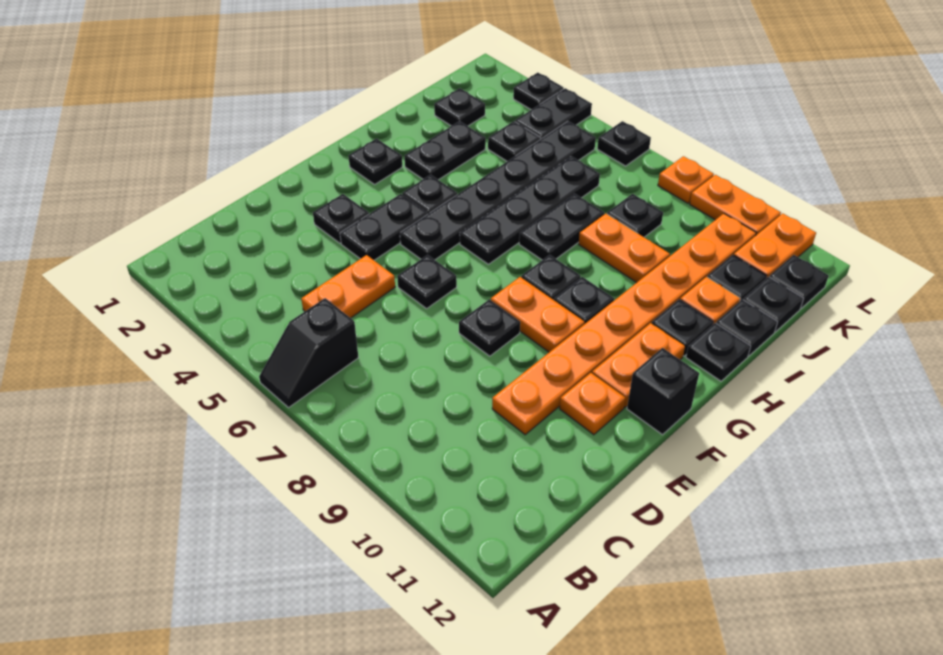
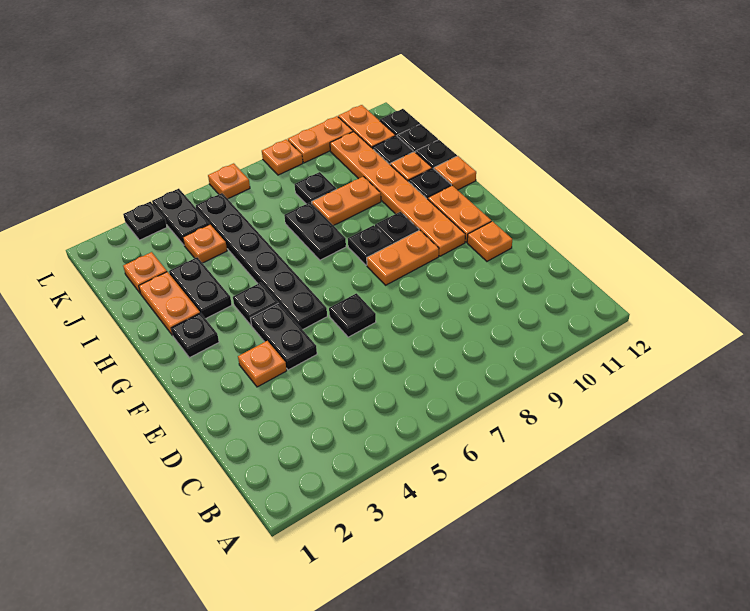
black slope A6:B6 level 1 top B -> none
orange plate C5:D5 level 1 -> orange plate H2:I2 level 1
orange plate D10:K10 level 1 -> orange plate F10:K10 level 1
black plate E3 level 1 -> orange plate E3 level 1
black plate E8 level 1 -> none
black brick F12 level 1 -> none
black plate G6:J6 level 1 -> none
black plate H12 level 1 -> orange plate H12 level 1
black plate J2 level 1 -> orange plate J2 level 1
black plate J4 level 1 -> orange plate J4 level 1
black plate L6 level 1 -> orange plate L6 level 1

